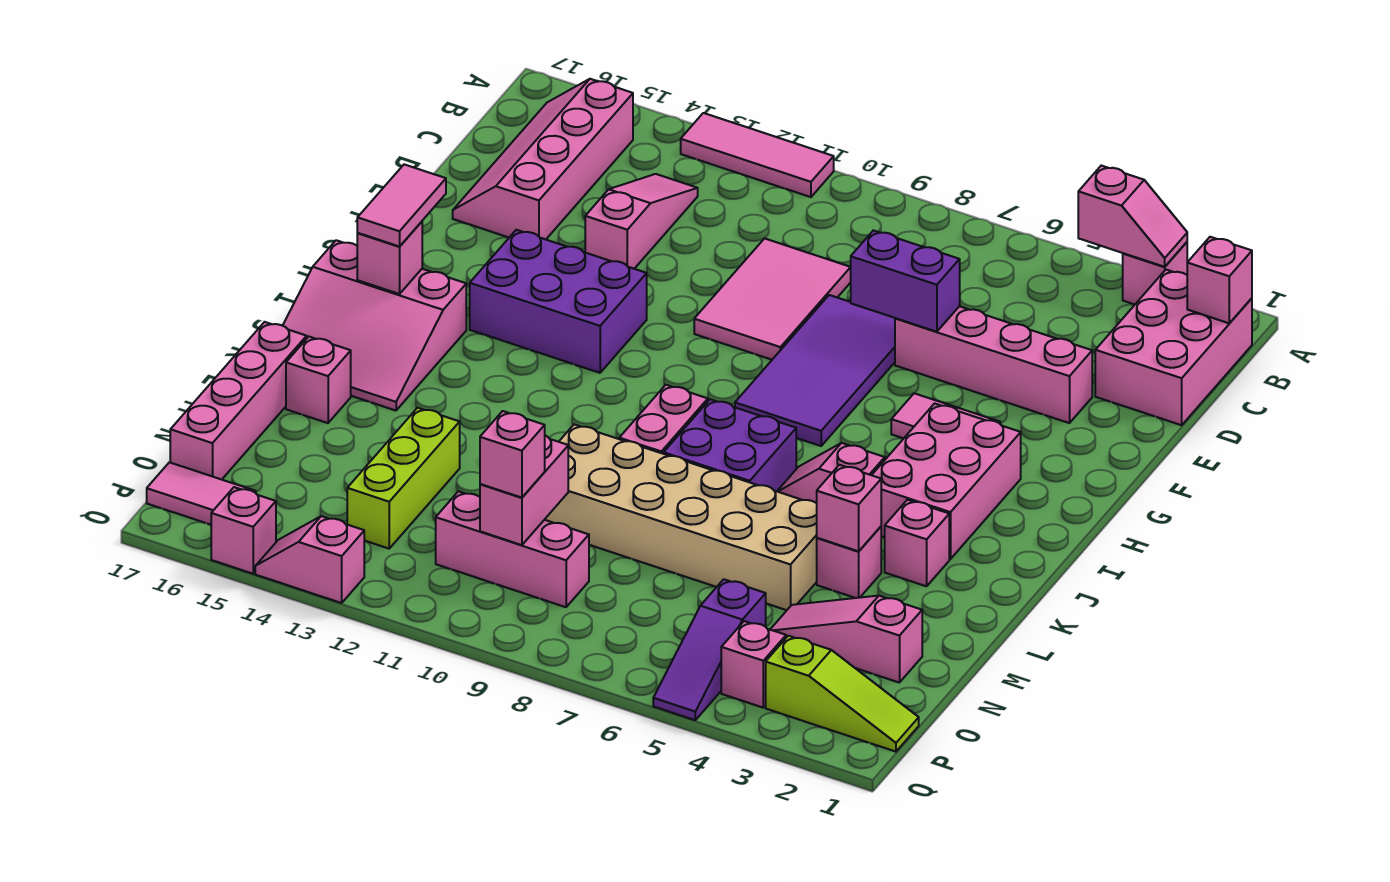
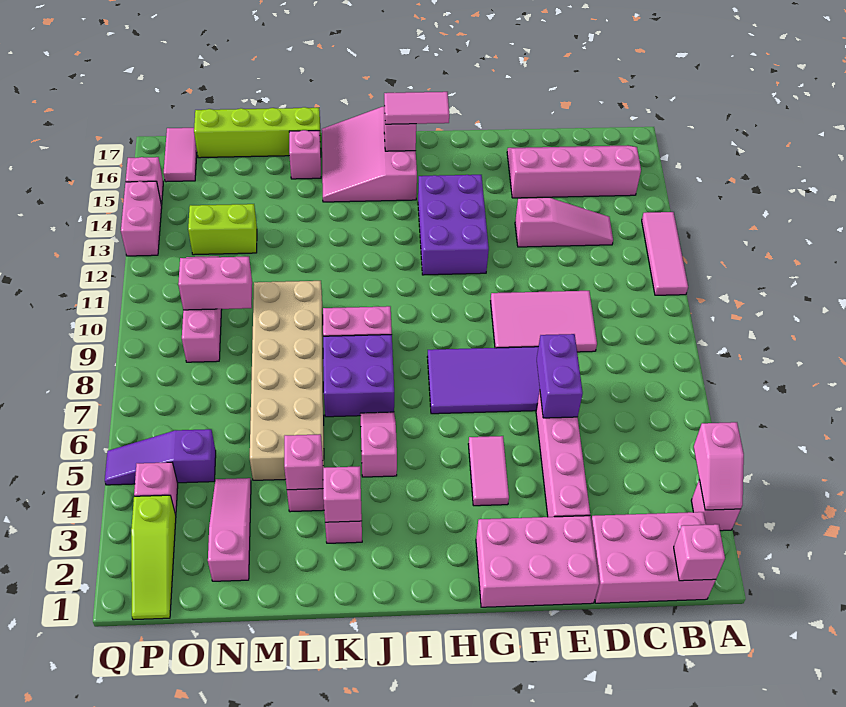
pink brick H3:J4 level 1 -> pink brick E1:G2 level 1
pink brick L17:O17 level 1 -> lime brick L17:O17 level 1
lime brick M13:O13 level 1 -> lime brick N13:O13 level 1
pink brick O10 level 3 -> pink brick K3 level 2
pink slope Q13:Q14 level 1 top 13 -> pink brick Q13:Q14 level 1

